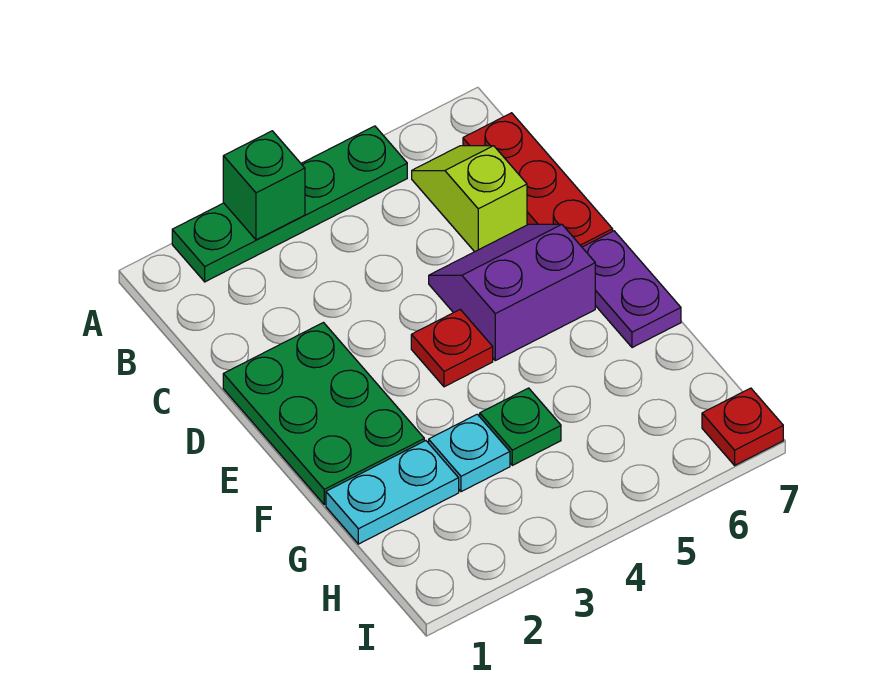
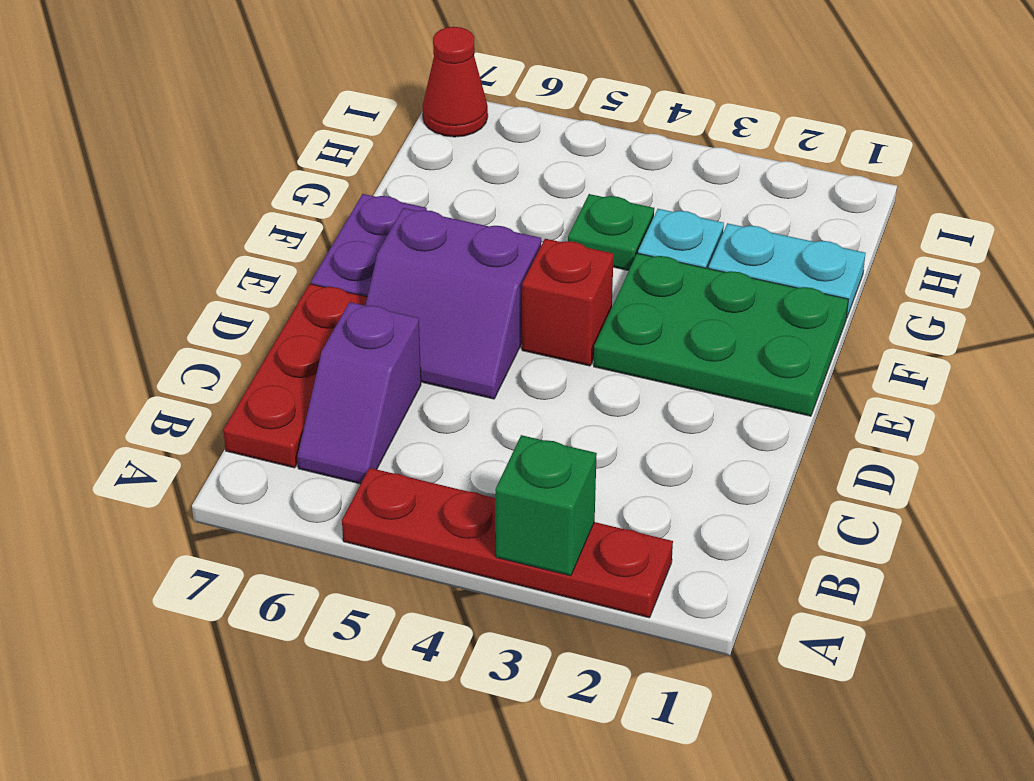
green plate A2:A5 level 1 -> red plate A2:A5 level 1
lime slope B6:C6 level 1 top C -> purple slope B6:C6 level 1 top C
green plate D1:F2 level 1 -> green plate E1:F3 level 1
red plate E4 level 1 -> red brick E4 level 1
red plate I7 level 1 -> red cone I7 level 1

